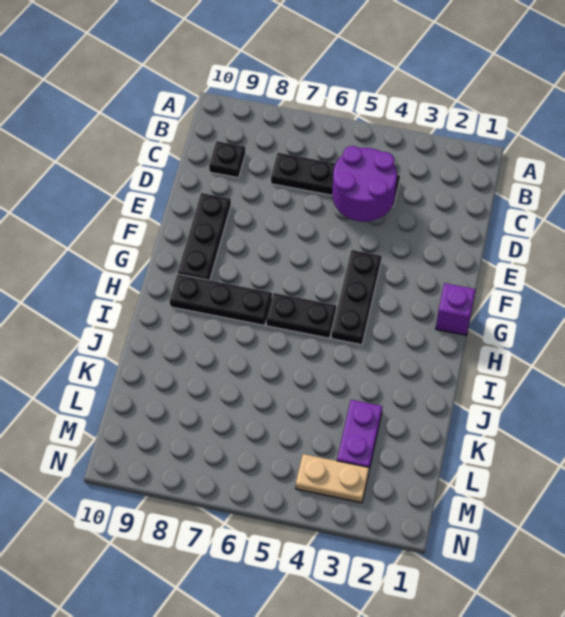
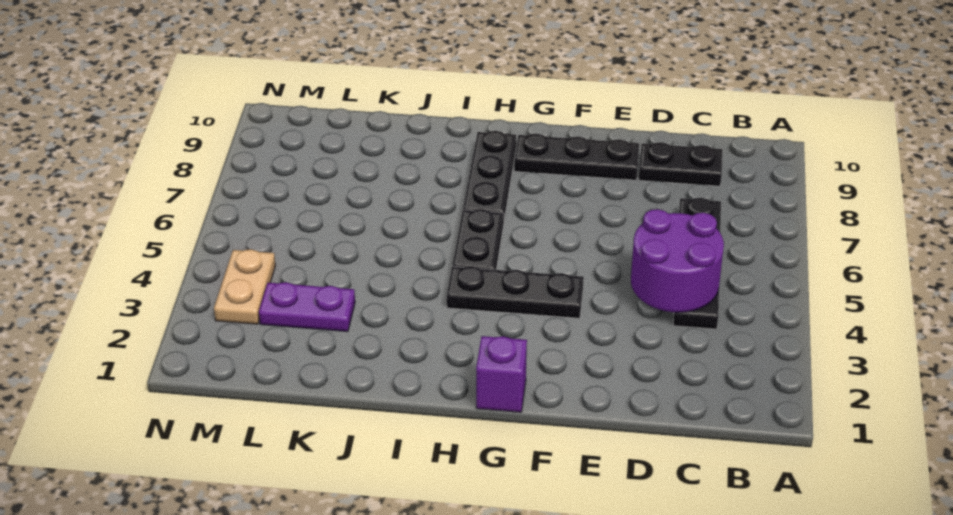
black plate C9 level 1 -> black plate C9:D9 level 1

